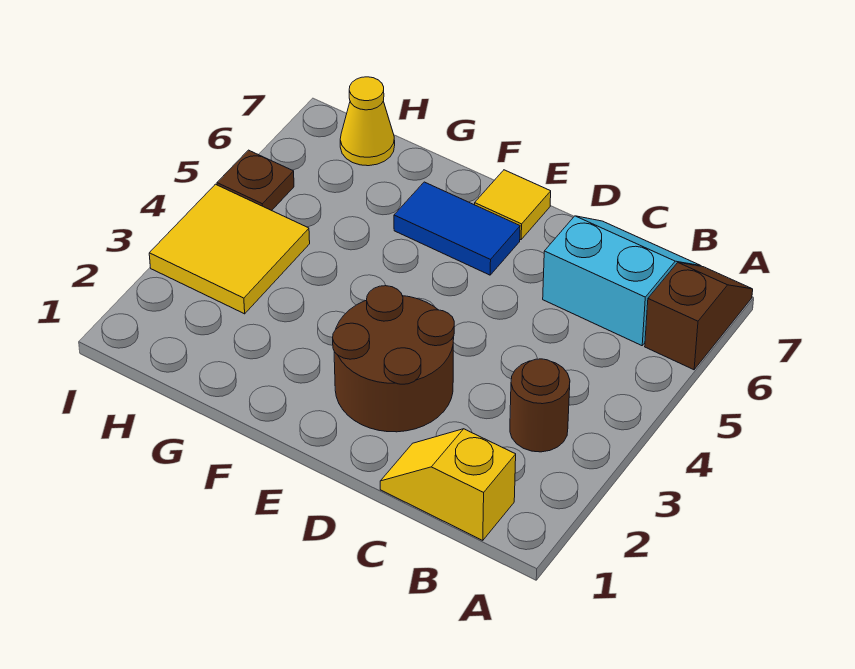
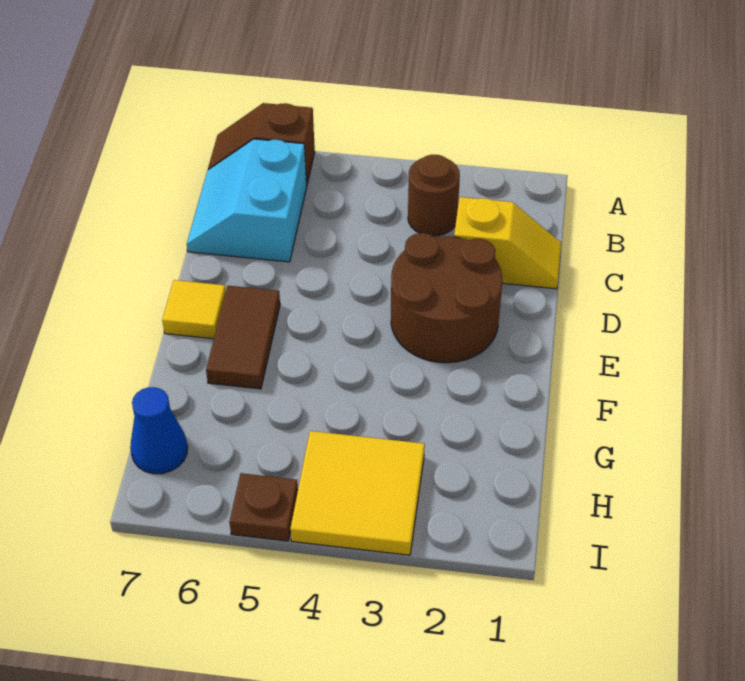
yellow slope B1:C1 level 1 top B -> yellow slope C1:C2 level 1 top 2
blue tile E6:F6 level 1 -> brown tile E6:F6 level 1
yellow cone H7 level 1 -> blue cone H7 level 1

